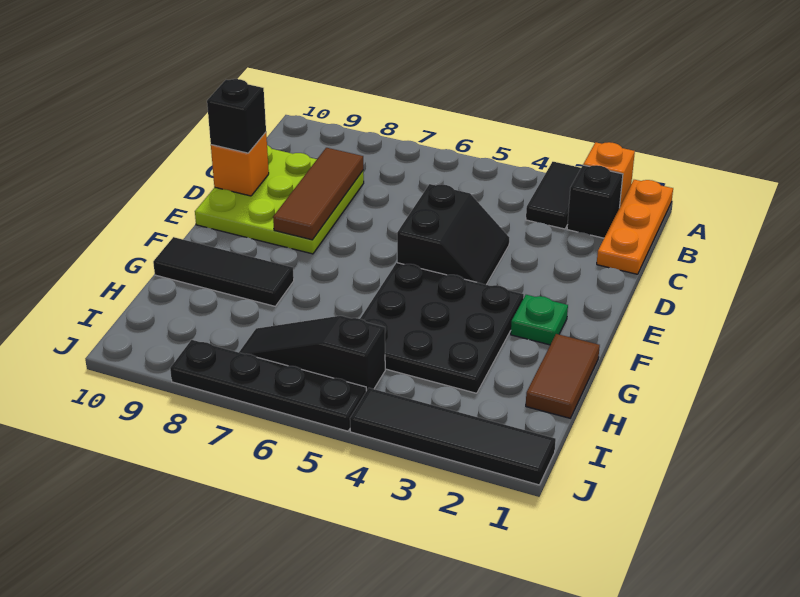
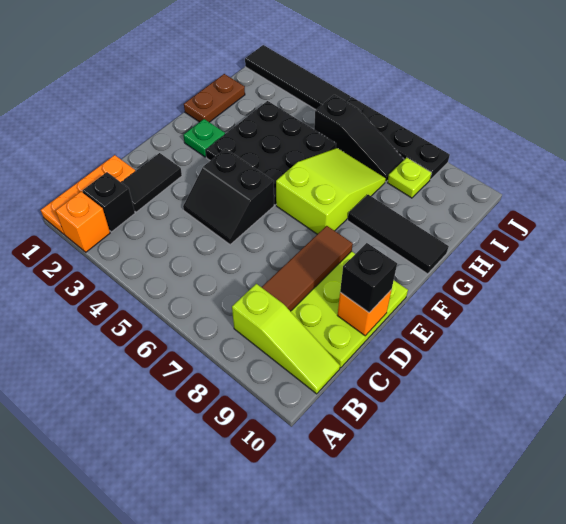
black tile A3:B3 level 1 -> black tile C2:D2 level 1
none -> lime slope B8:B10 level 1 top 8
black slope D4:E5 level 1 top 5 -> black slope D4:E5 level 1 top E
none -> lime slope F6:H7 level 1 top F
brown tile G1:H1 level 1 -> brown plate G1:H1 level 1
none -> lime plate I8 level 1

